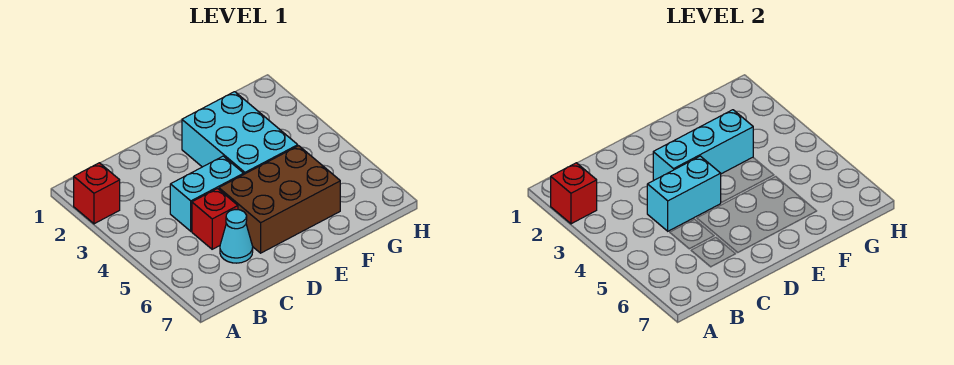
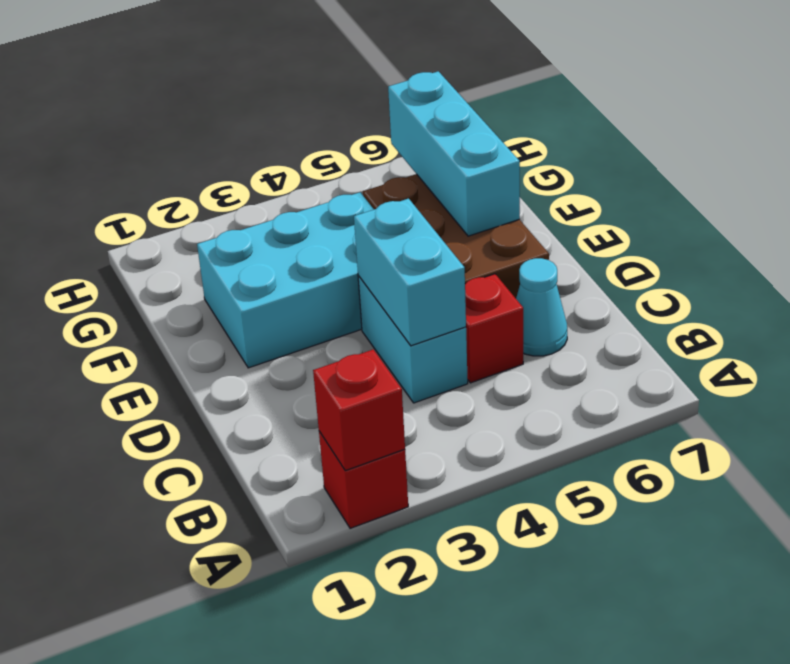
cyan brick D3:F3 level 2 -> cyan brick E6:G6 level 2

